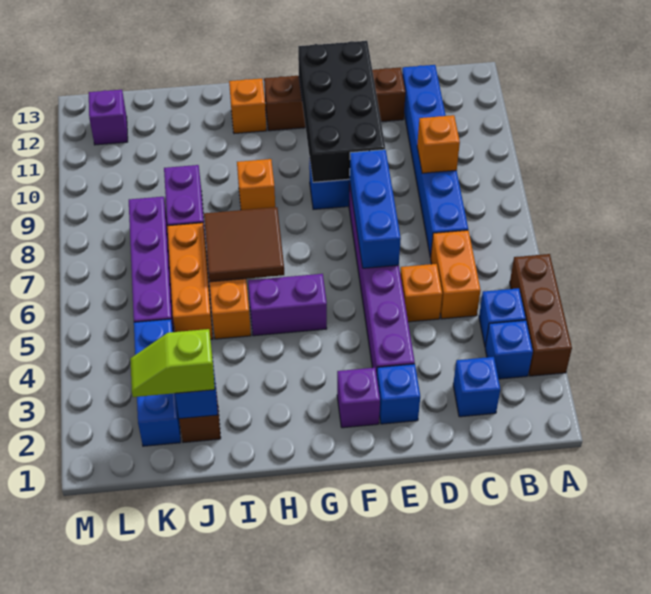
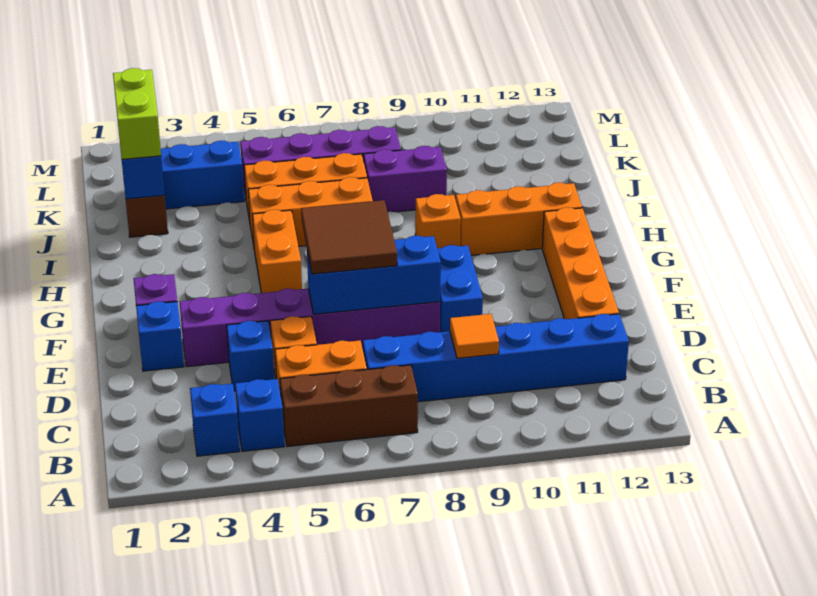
brown brick A3:A5 level 1 -> brown brick B5:B7 level 1
blue brick C2 level 1 -> blue brick D4 level 1
orange brick C9 level 2 -> orange tile C9 level 2
brown brick D12:G12 level 1 -> orange brick D12:G12 level 1
black brick E9:F12 level 2 -> none
purple brick G5:H5 level 1 -> orange brick G5:H5 level 1
brown tile H6:I7 level 2 -> brown tile E6:F7 level 3
orange brick H12 level 1 -> orange brick H10:H12 level 1
lime slope J2:K2 level 3 top J -> lime brick J2:K2 level 3
purple brick L12 level 1 -> none

